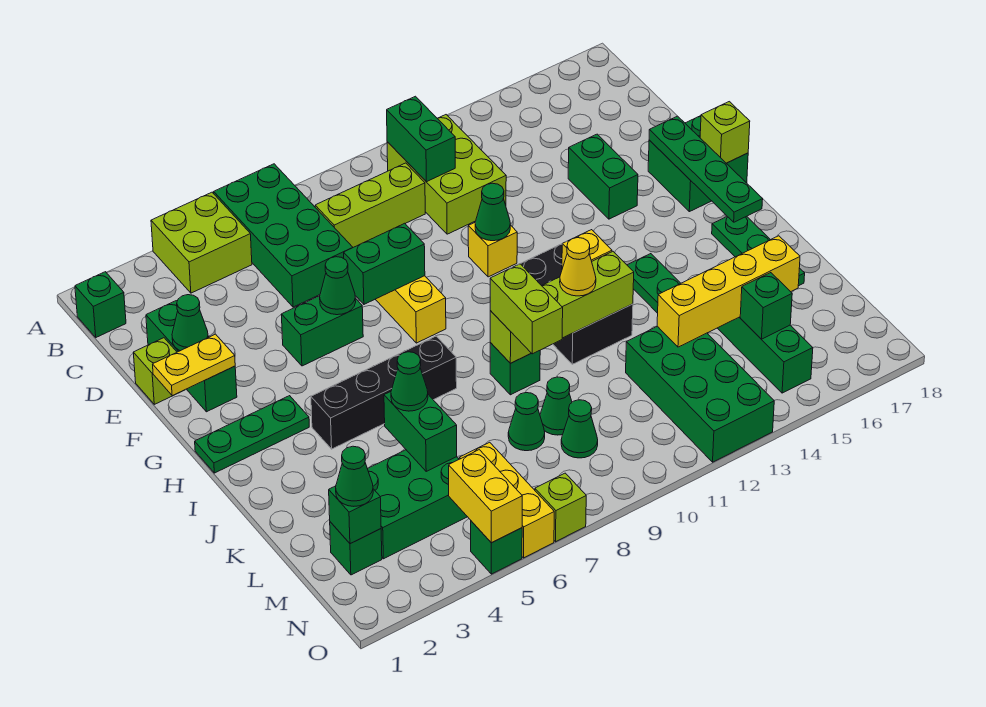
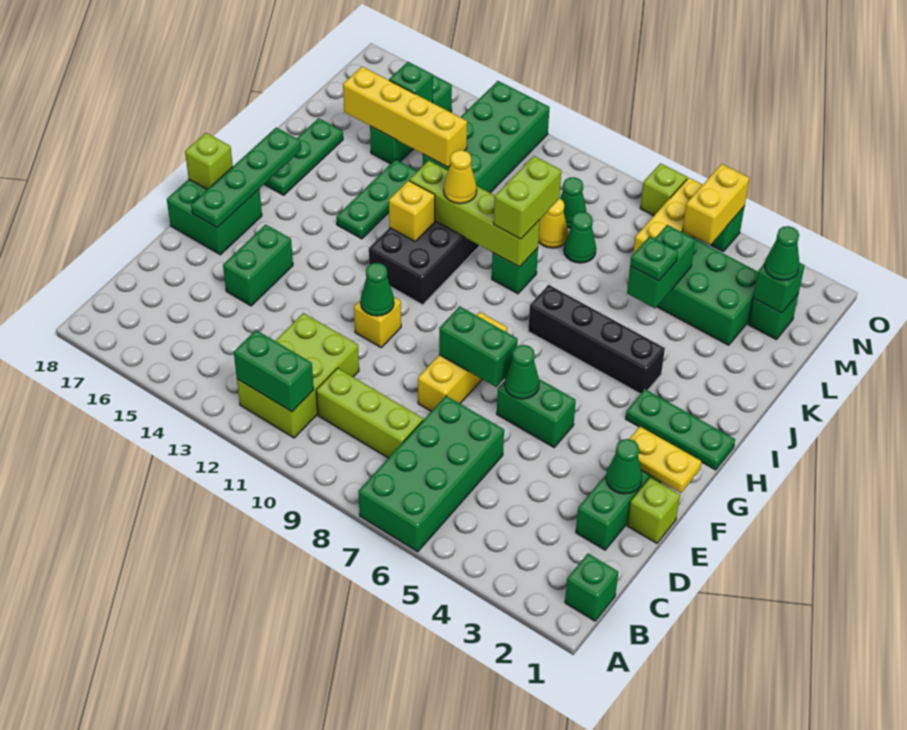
lime brick A4:B5 level 1 -> none
green brick B11:C11 level 2 -> green brick B11:B12 level 2
green cone K5 level 3 -> green plate K5 level 3
green cone L9 level 1 -> yellow cone L9 level 1

